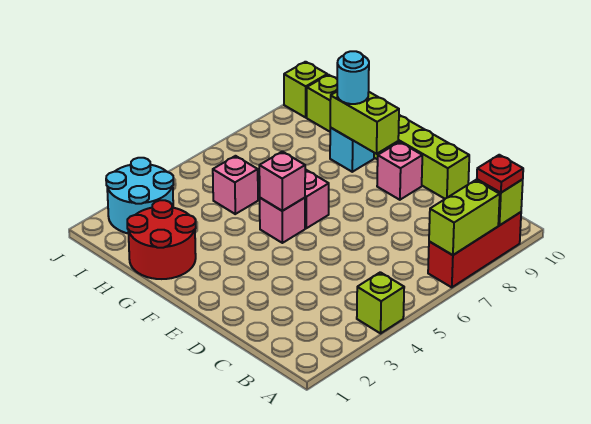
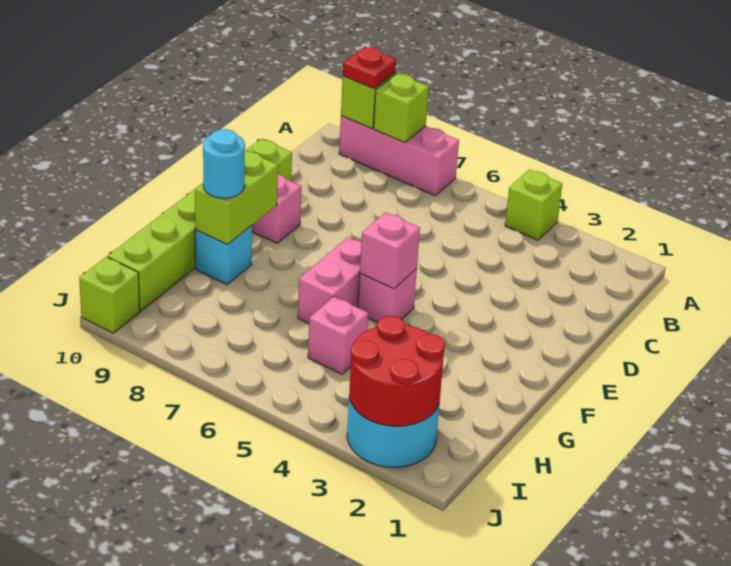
red brick A7:A9 level 1 -> pink brick A7:A9 level 1
lime brick A7:A8 level 2 -> lime brick A8 level 2
red round brick G1:H2 level 1 -> red round brick I2:J3 level 2

